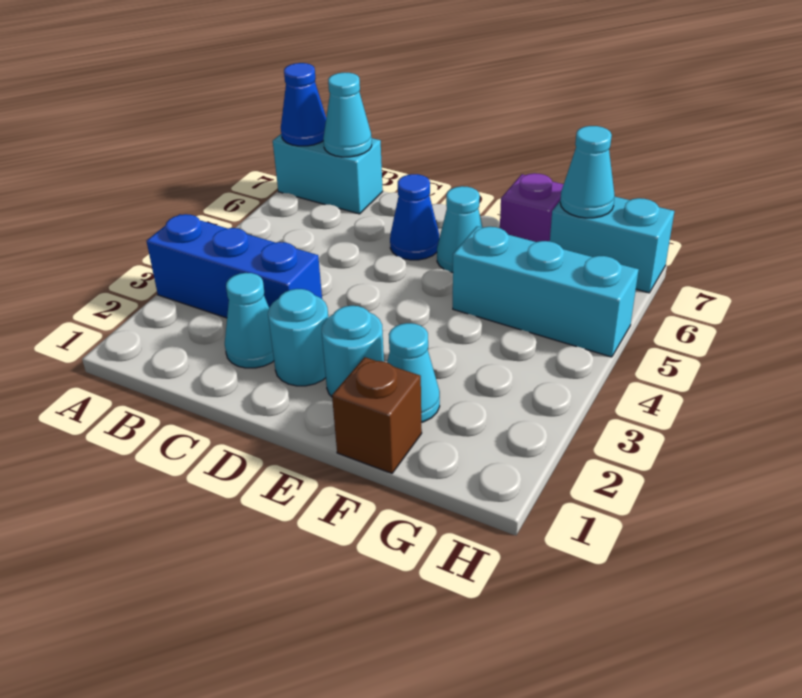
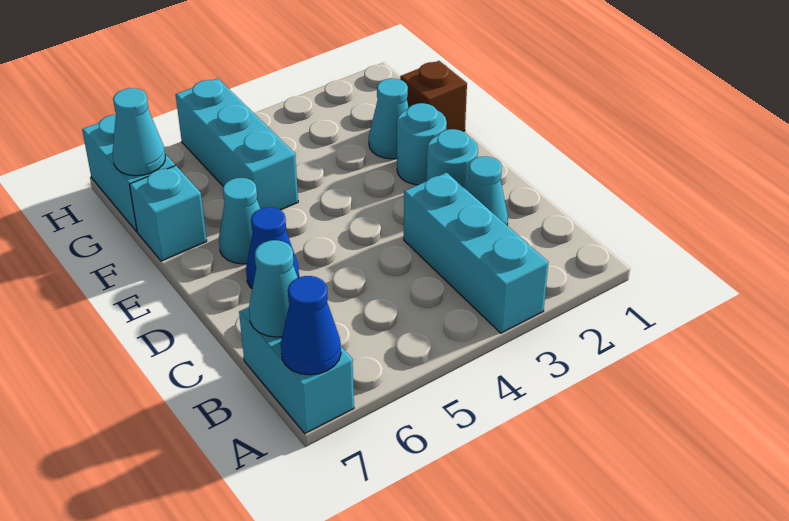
blue brick A3:C3 level 1 -> cyan brick A3:C3 level 1
purple brick F7 level 1 -> cyan brick F7 level 1

